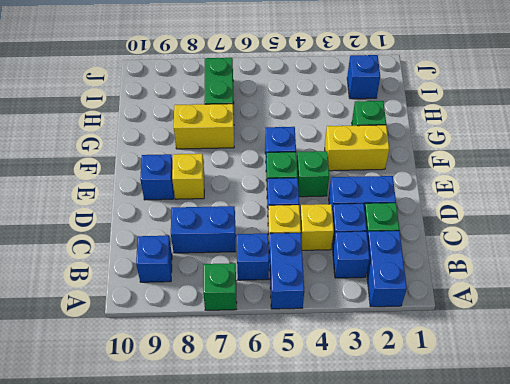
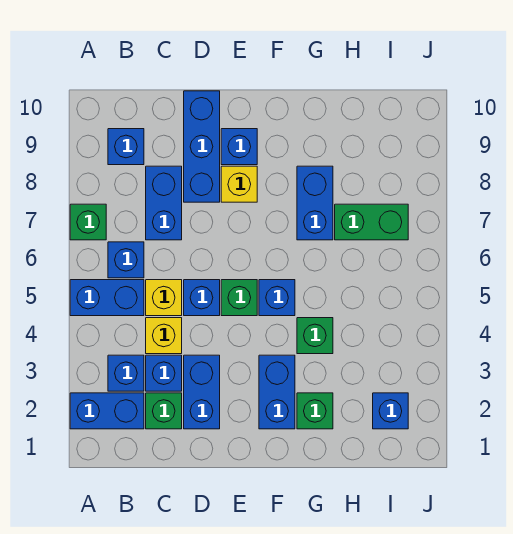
none -> blue brick D8:D10 level 1
green brick E4 level 1 -> green brick G4 level 1
yellow brick F2:F3 level 1 -> blue brick F2:F3 level 1
yellow brick G7:G8 level 1 -> blue brick G7:G8 level 1

